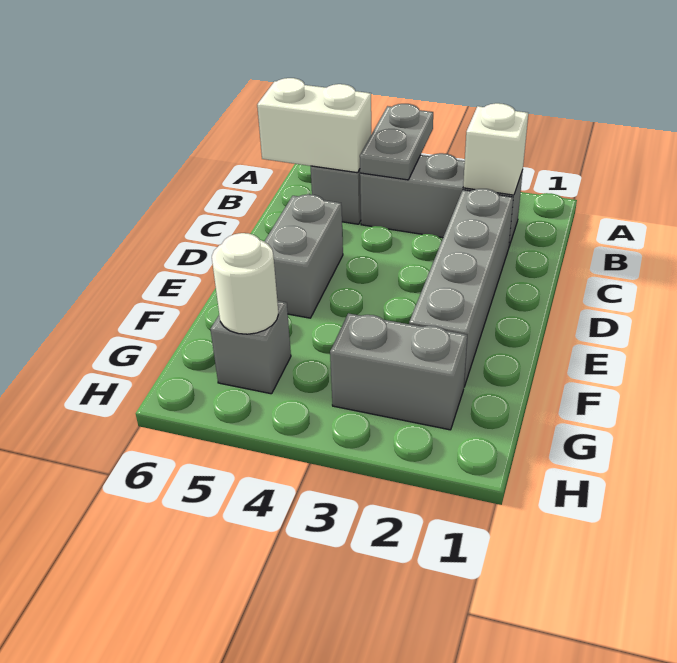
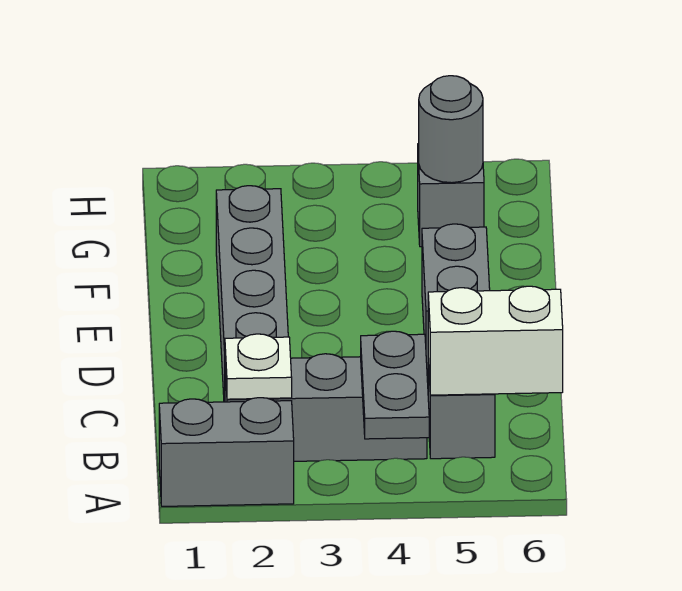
white brick B2 level 2 -> white plate B2 level 2
grey brick G2:G3 level 1 -> grey brick A1:A2 level 1
white round brick G5 level 2 -> grey round brick G5 level 2

